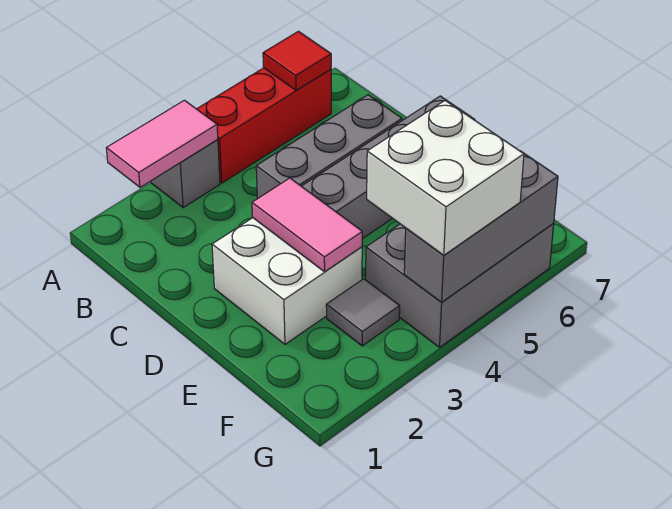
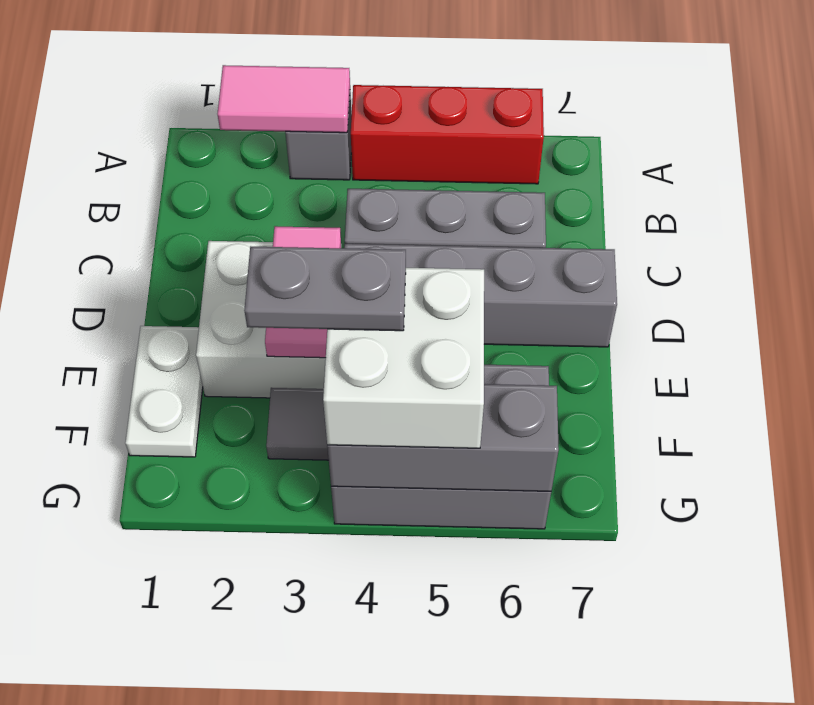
red tile A6 level 2 -> none
none -> white plate E1:F1 level 1
none -> grey plate F3:F4 level 4

